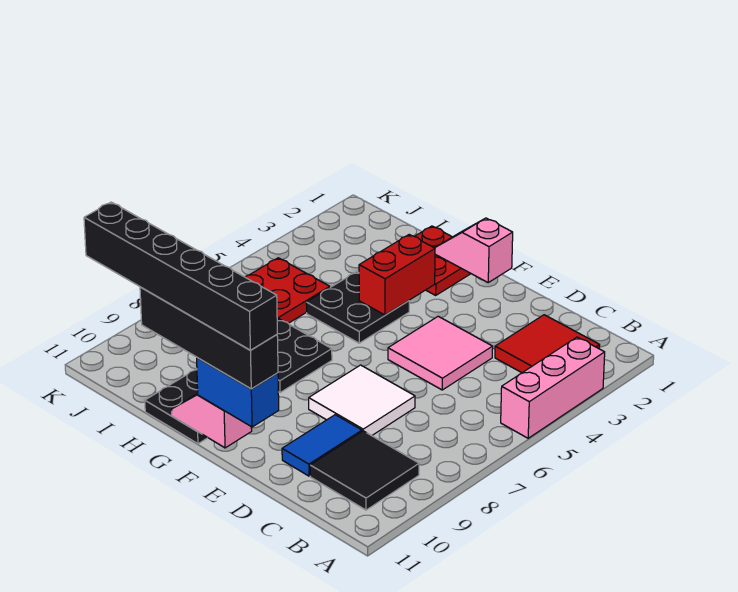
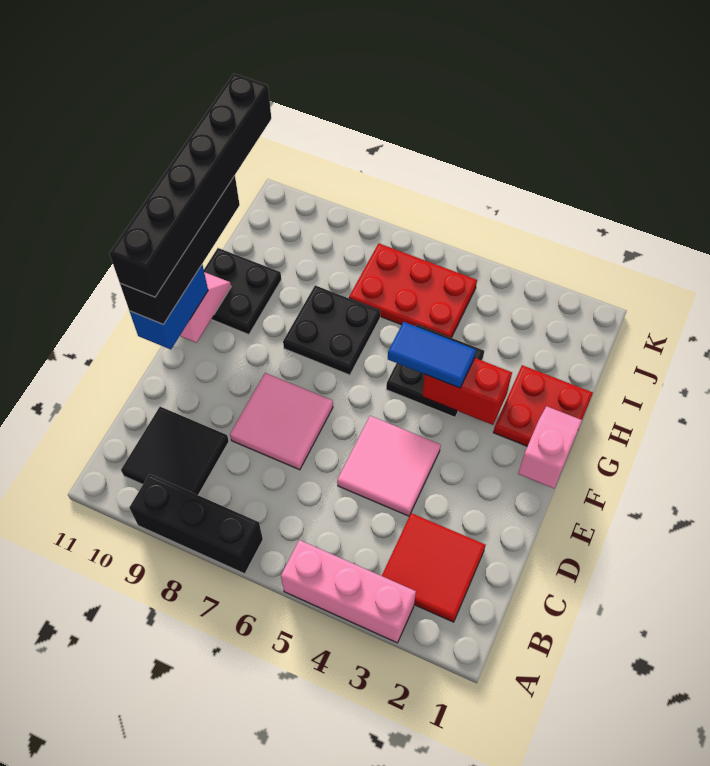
none -> black brick A7:A9 level 1
white tile D7:E8 level 1 -> pink tile D7:E8 level 1
blue tile D9:D10 level 1 -> blue tile G4:G5 level 3

